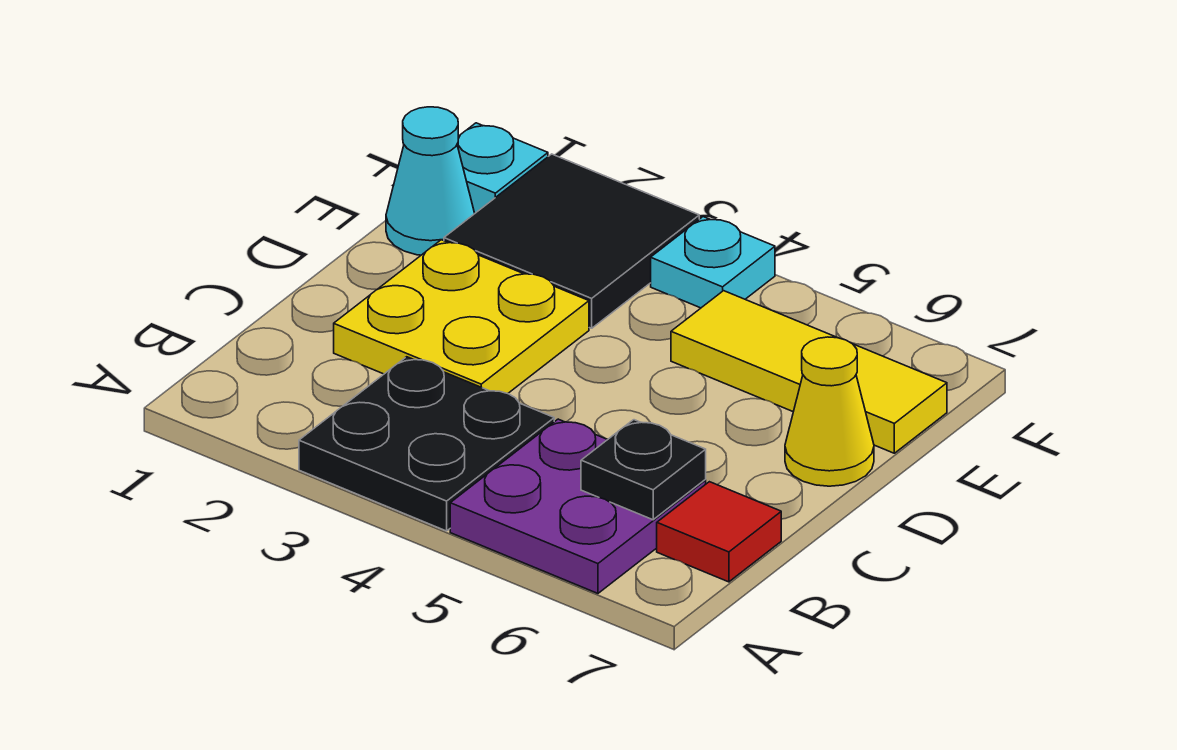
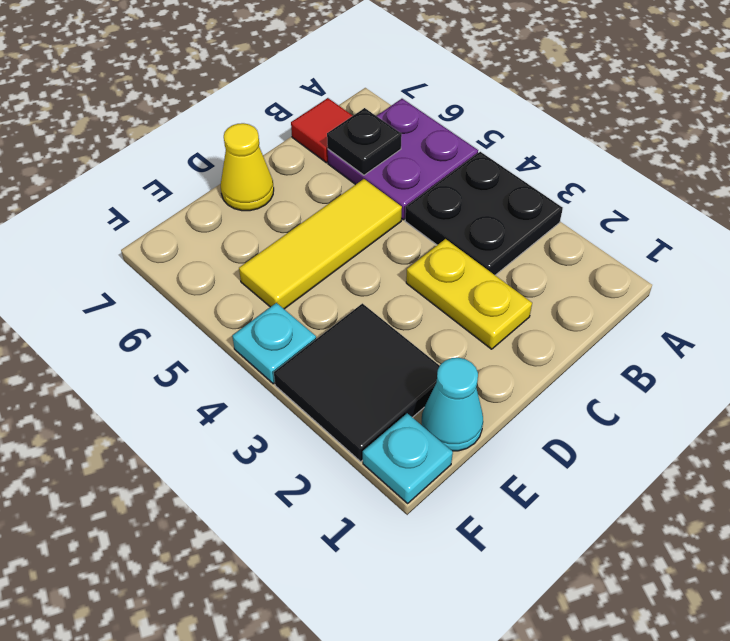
yellow plate C2:D3 level 1 -> yellow plate C2:C3 level 1
yellow tile E5:E7 level 1 -> yellow tile C5:E5 level 1

